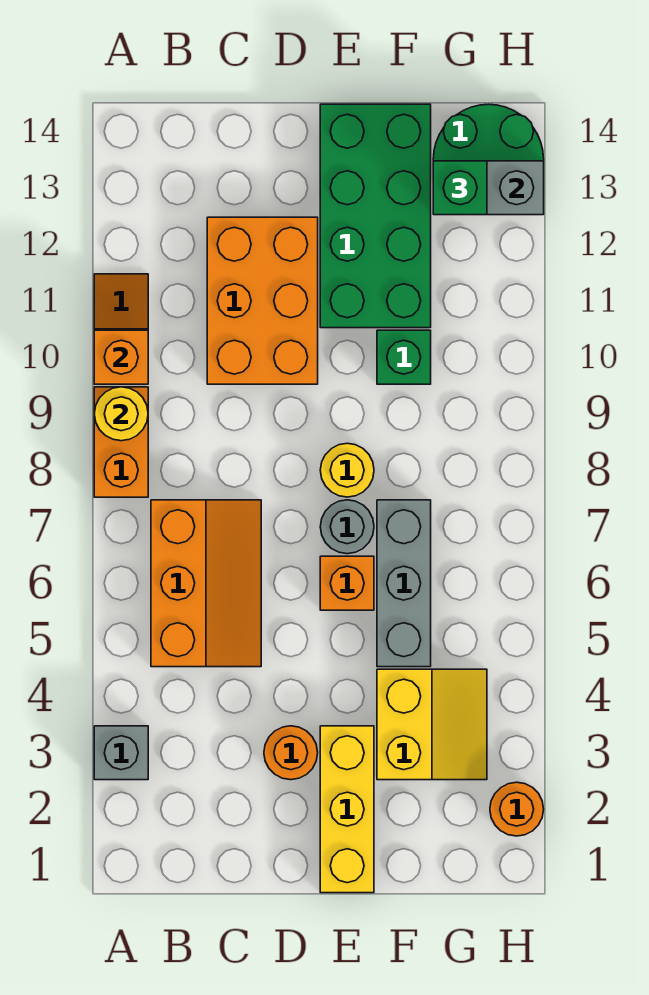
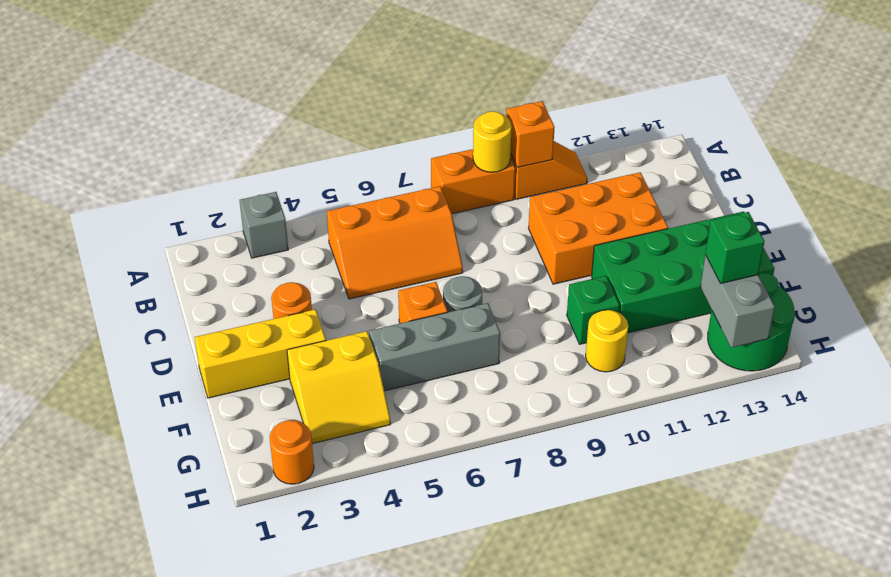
yellow round brick E8 level 1 -> yellow round brick G10 level 1

